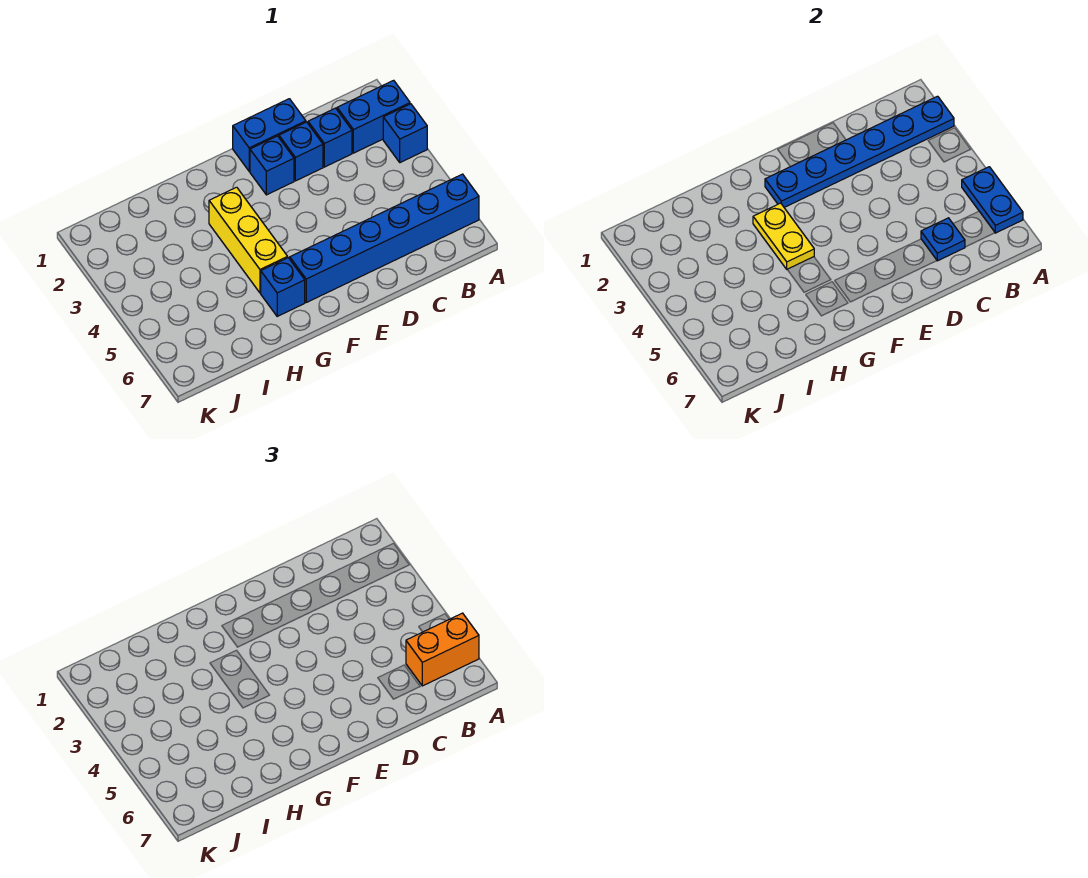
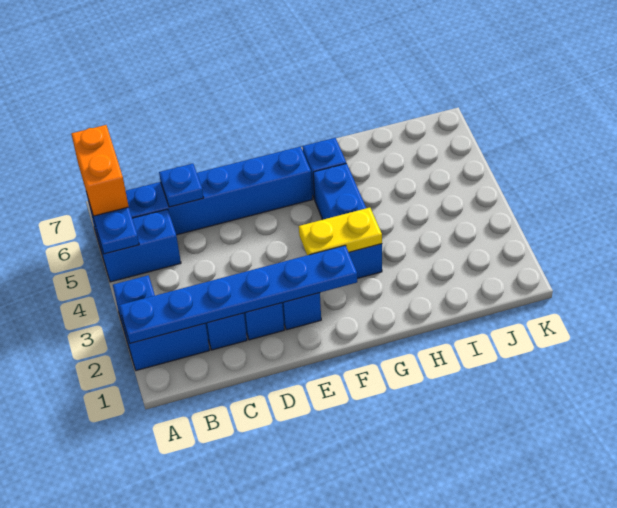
orange brick A6:B6 level 3 -> orange brick A6:A7 level 3
blue brick D1:E1 level 1 -> blue brick A5:B5 level 1
yellow brick G3:G5 level 1 -> blue brick G3:G5 level 1
yellow plate G3:G4 level 2 -> yellow plate F3:G3 level 2

